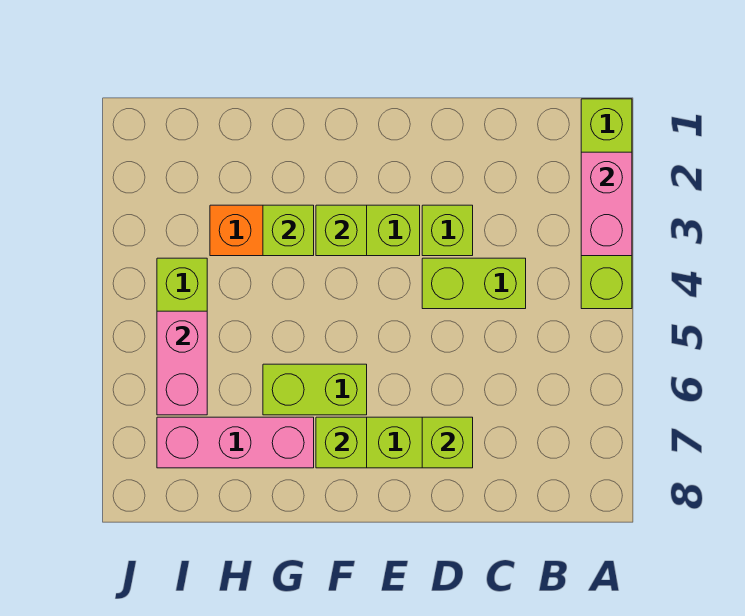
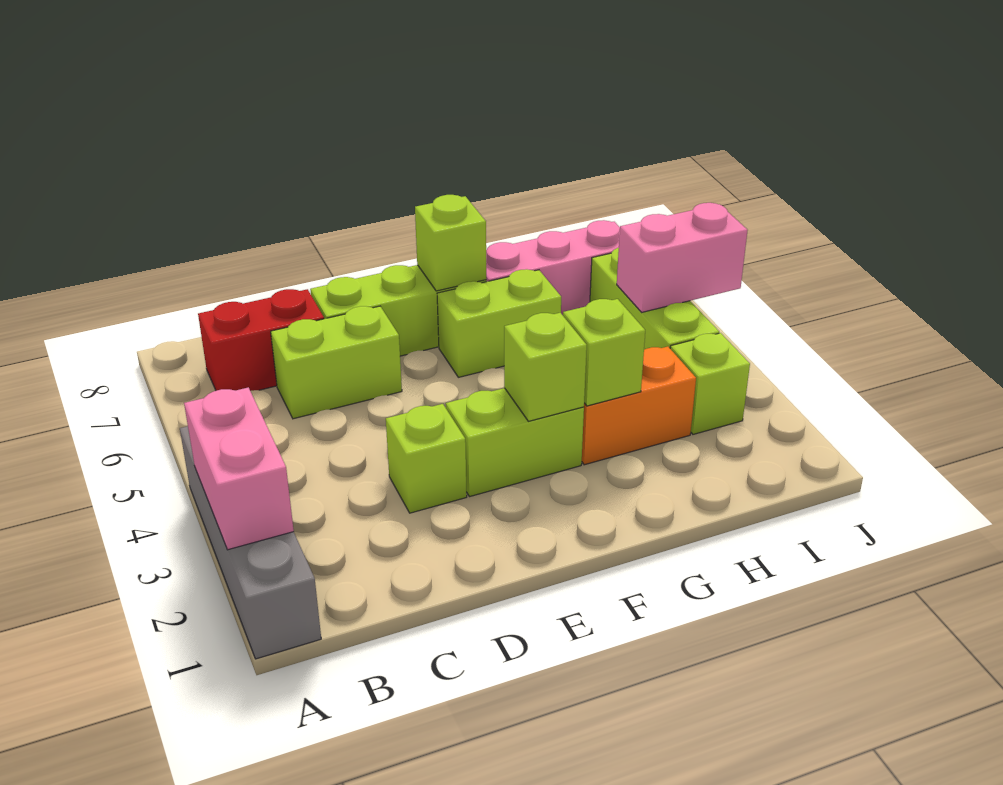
lime brick A1:A4 level 1 -> grey brick A1:A4 level 1
none -> red brick B7:C7 level 1
lime brick C4:D4 level 1 -> lime brick C6:D6 level 1
lime brick D7 level 2 -> lime brick I3 level 1
pink brick I5:I6 level 2 -> pink brick I5:J5 level 2

